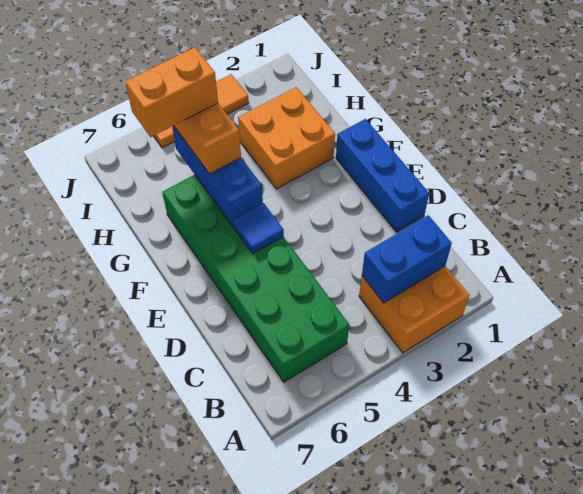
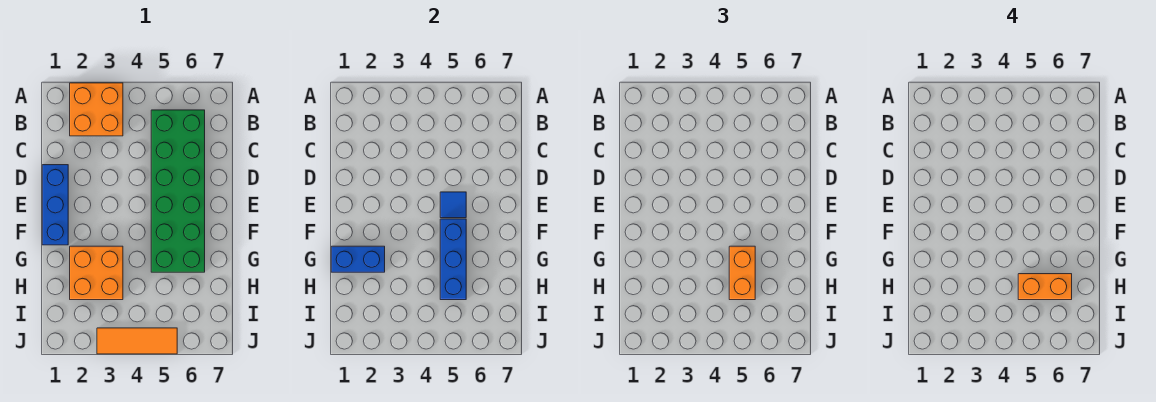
blue brick B2:B3 level 2 -> blue brick G1:G2 level 2

